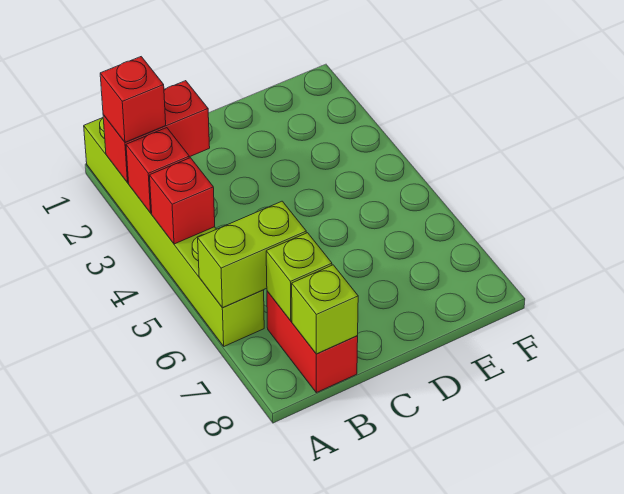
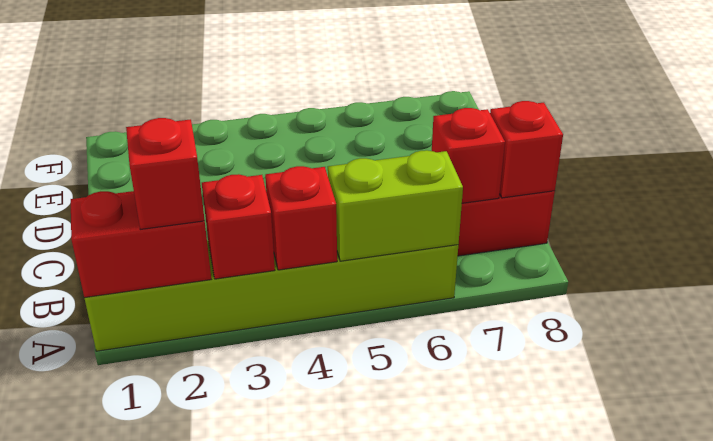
red brick A2:B2 level 2 -> red brick A1:A2 level 2
lime brick A6:B6 level 2 -> lime brick A5:A6 level 2
lime brick B7 level 2 -> red brick B7 level 2
lime brick B8 level 2 -> red brick B8 level 2

